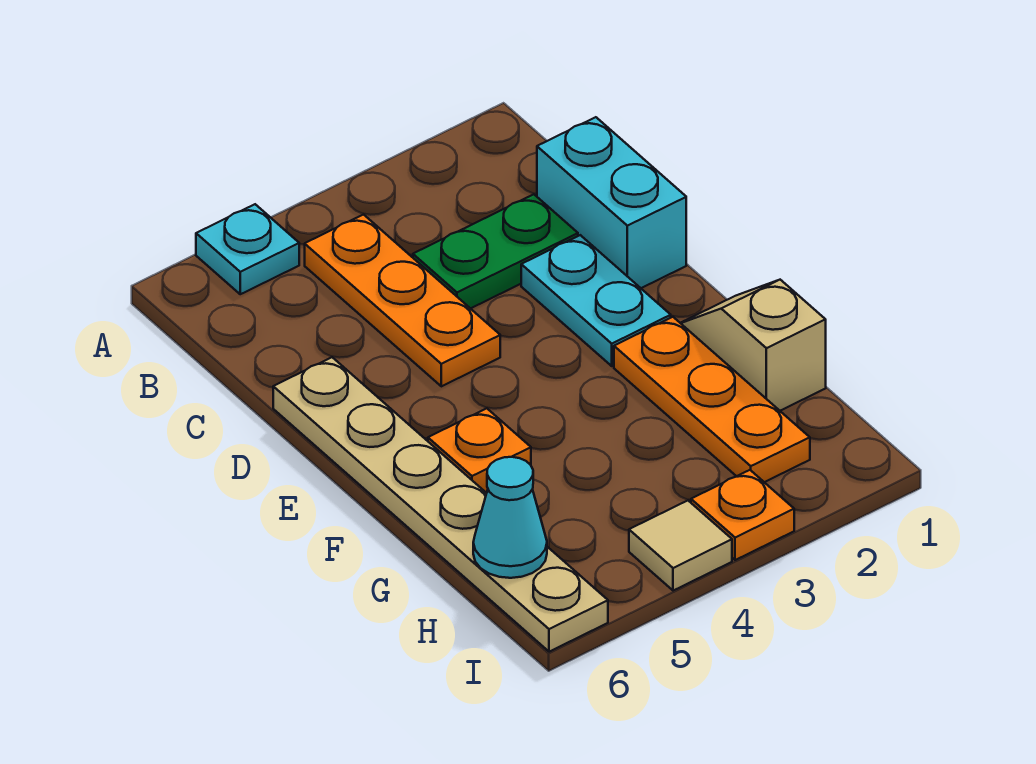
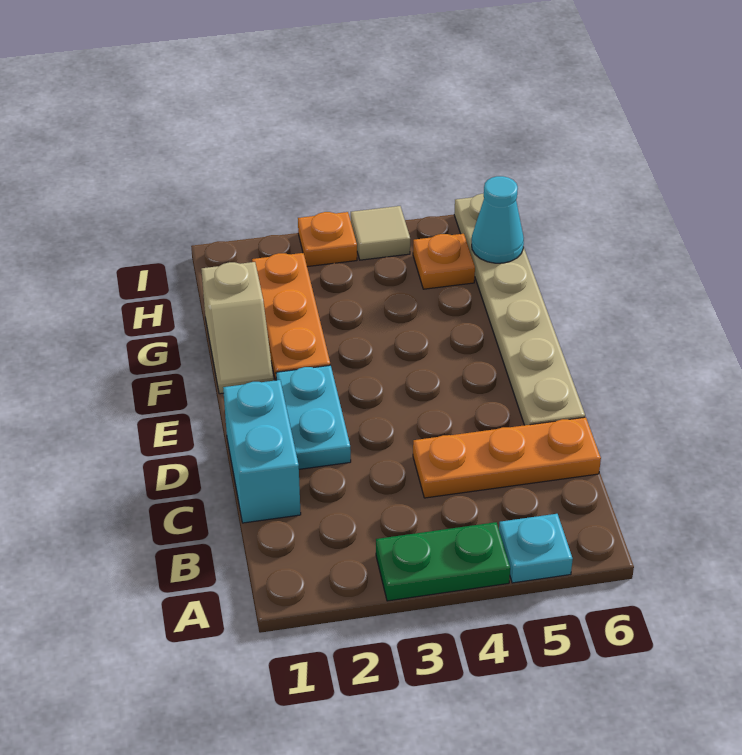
orange plate B4:D4 level 1 -> orange plate C4:C6 level 1
green plate C2:C3 level 1 -> green plate A3:A4 level 1
orange plate F5 level 1 -> orange plate H5 level 1

